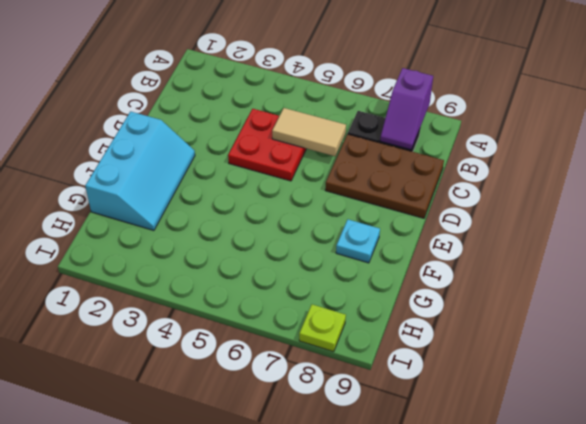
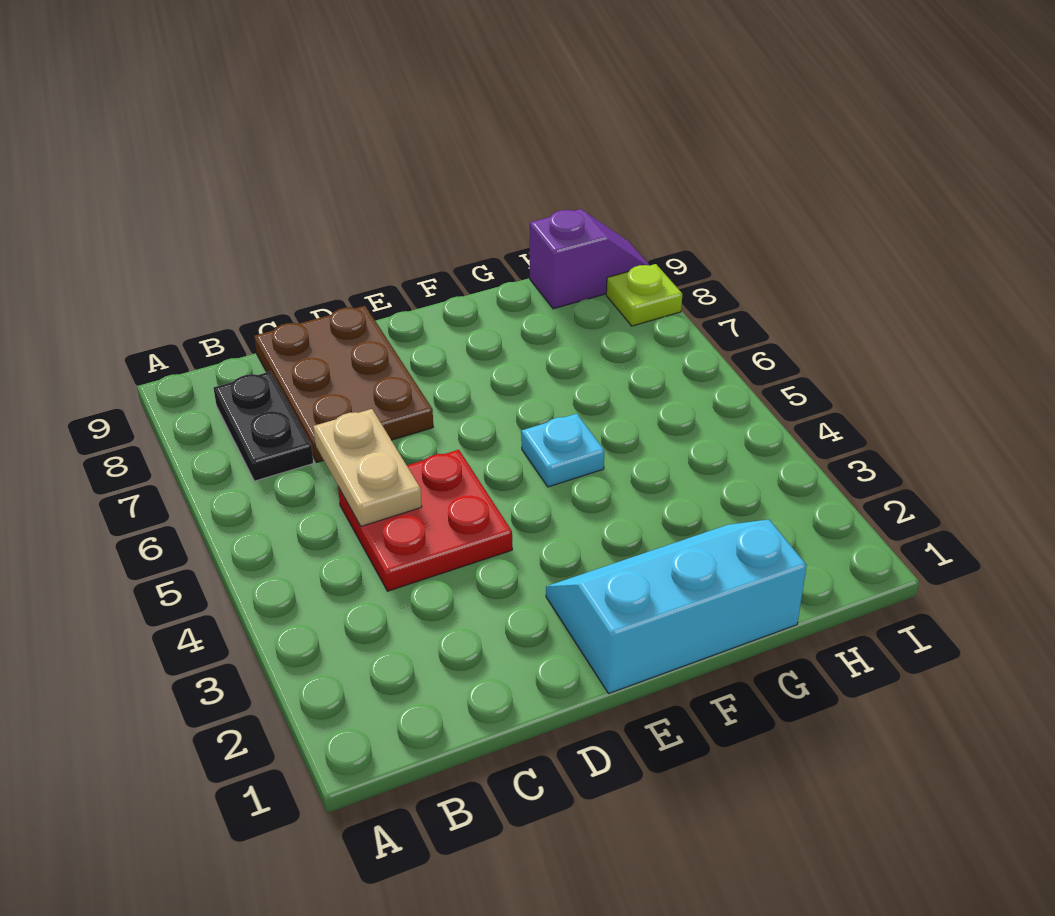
purple slope A8:B8 level 2 top A -> purple slope H9:I9 level 1 top H
tan tile C5:C6 level 2 -> tan plate C5:C6 level 2
cyan plate F8 level 1 -> cyan plate F5 level 1

